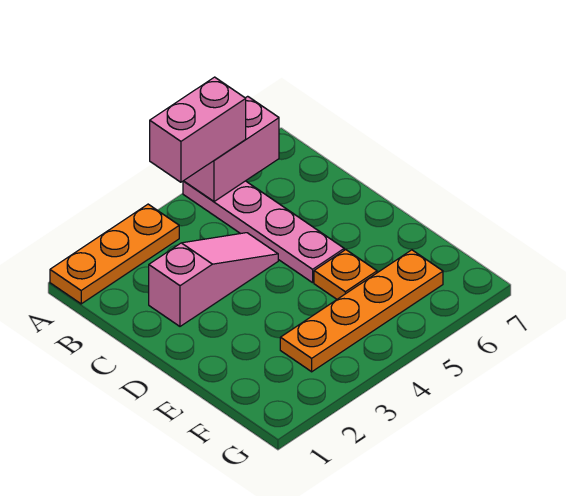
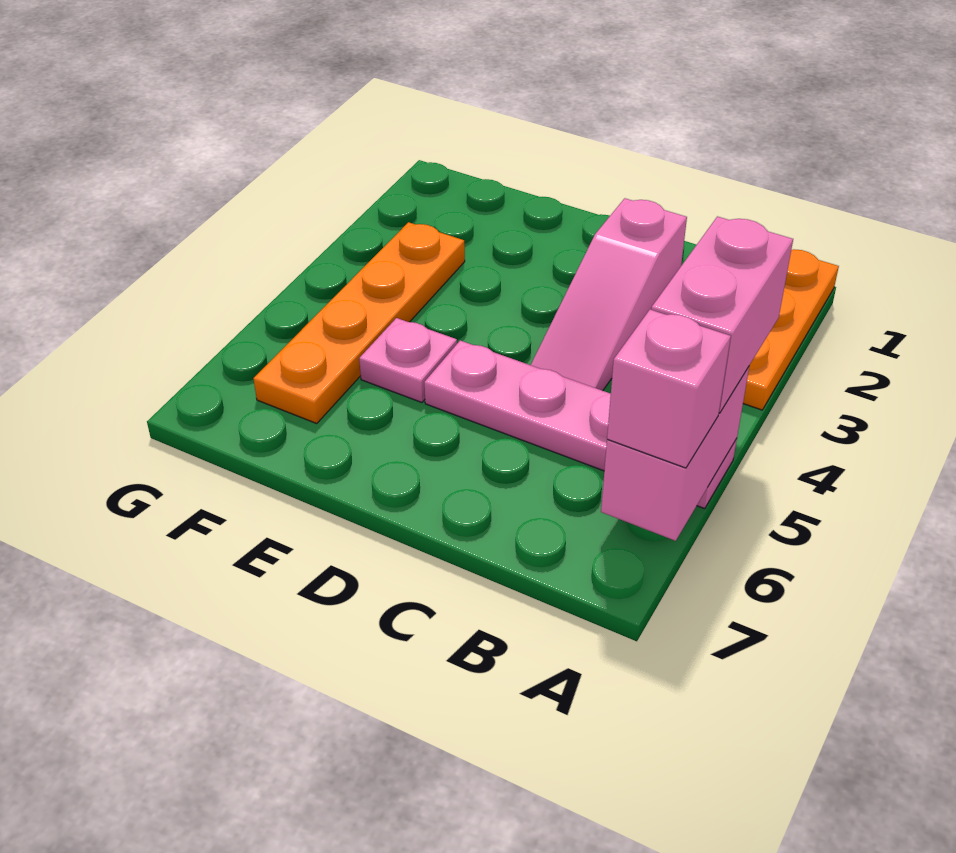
none -> pink brick A6 level 3
orange plate E5 level 1 -> pink plate E5 level 1

